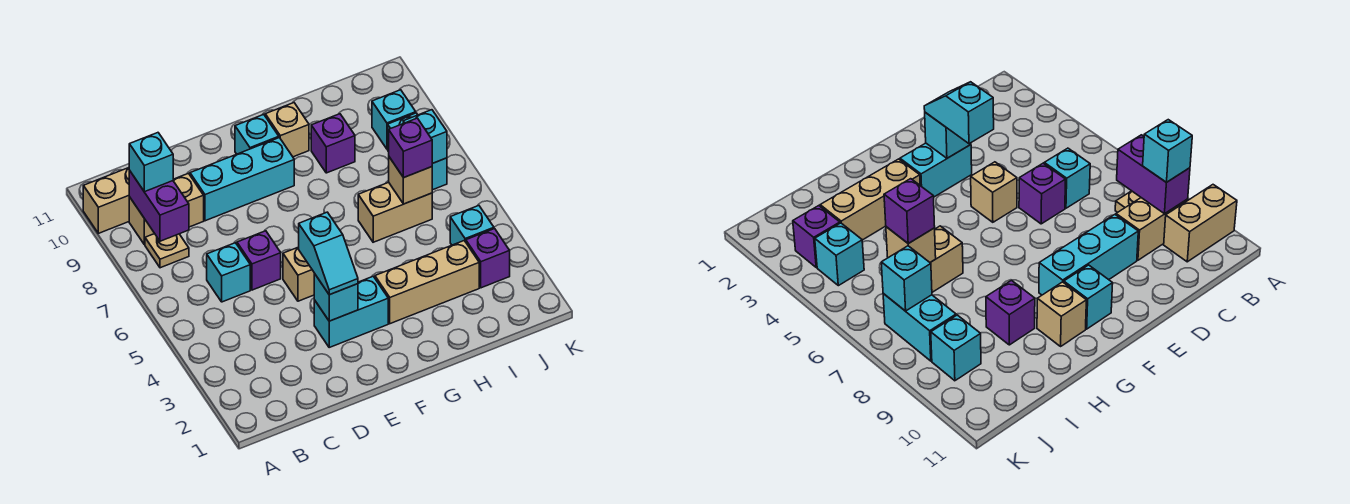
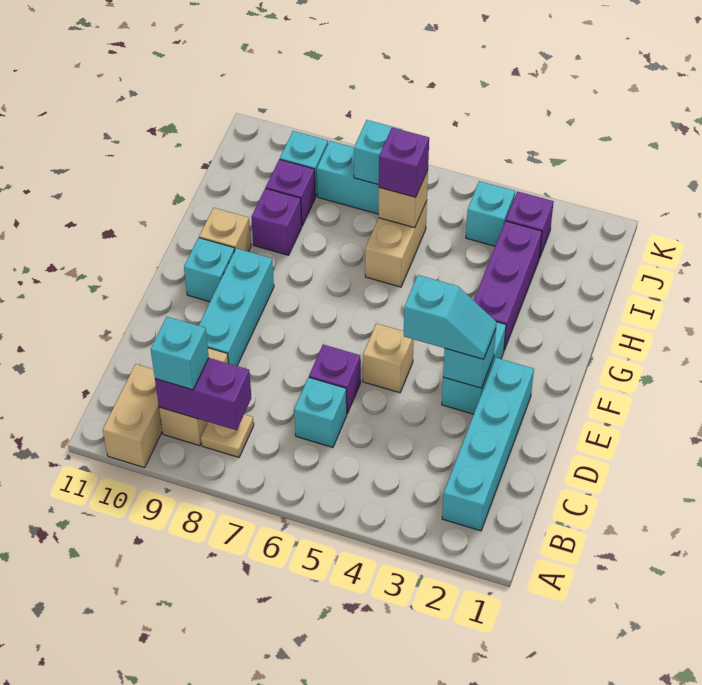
none -> cyan brick B2:E2 level 1
tan brick G3:I3 level 1 -> purple brick G3:I3 level 1
none -> purple brick I9 level 1

